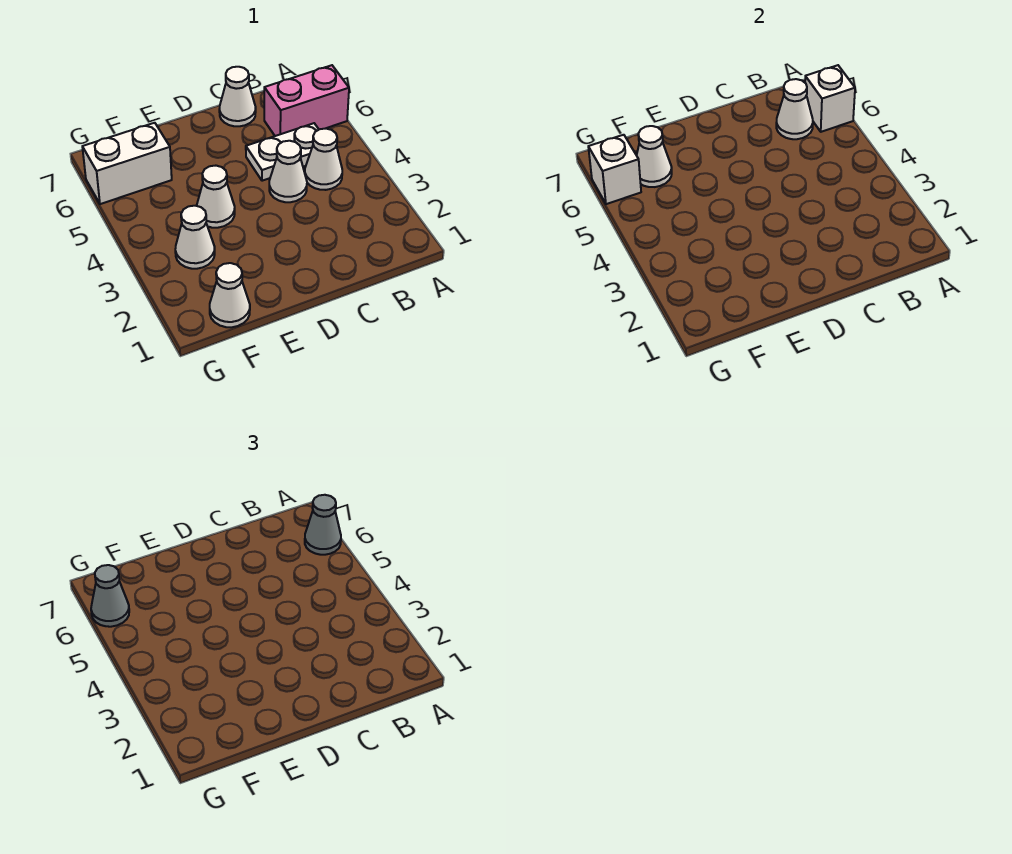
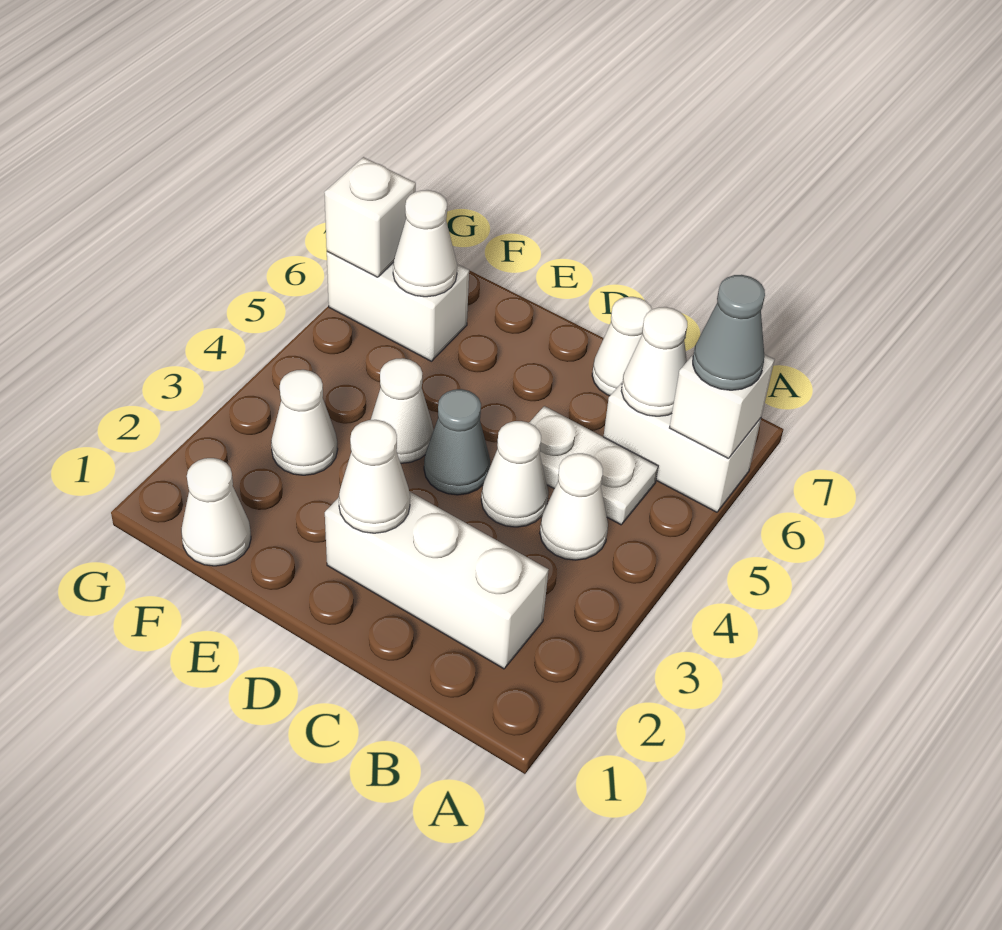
pink brick A6:B6 level 1 -> white brick A6:B6 level 1
none -> white brick B2:D2 level 1
none -> white cone D2 level 2
grey cone G6 level 3 -> grey cone D4 level 1

